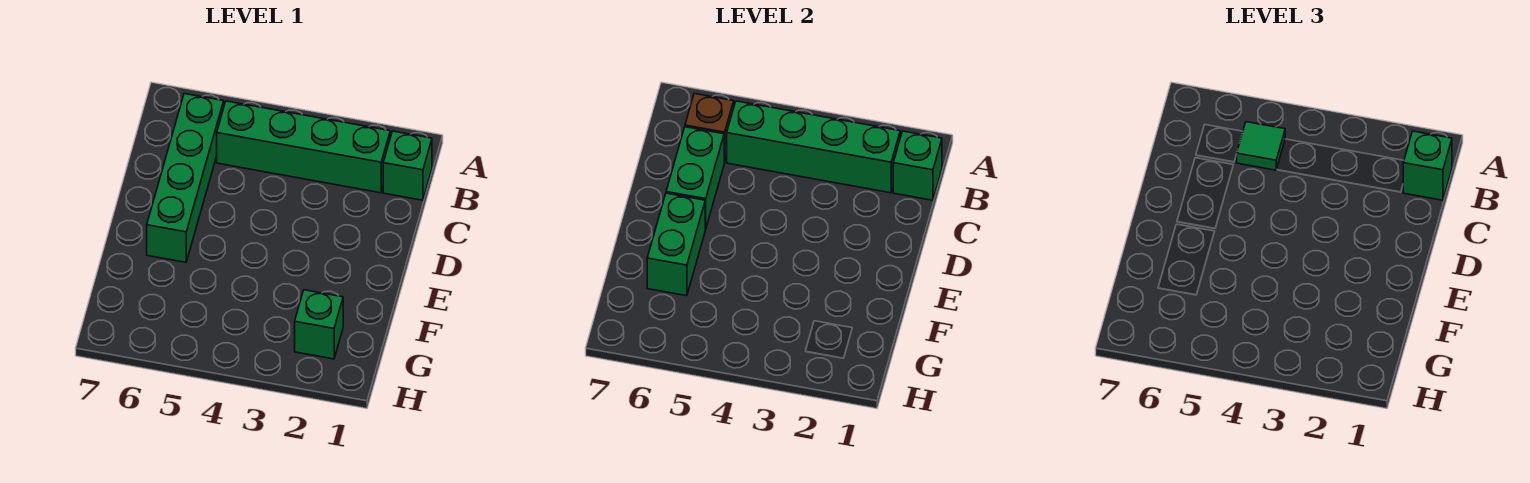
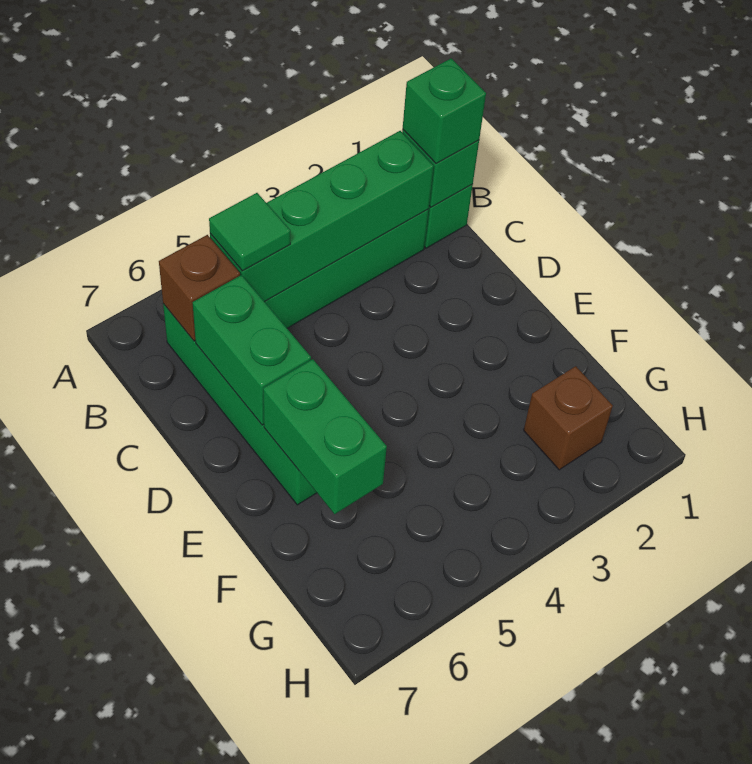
green brick G2 level 1 -> brown brick G2 level 1

